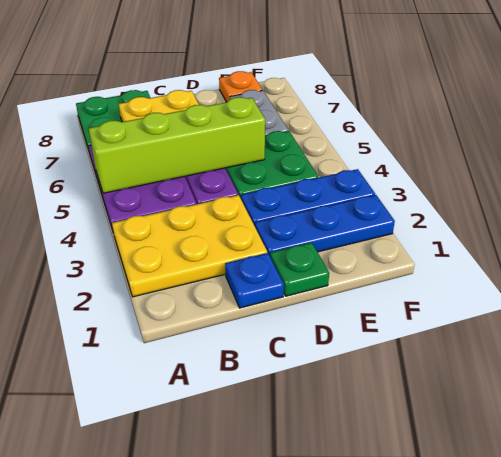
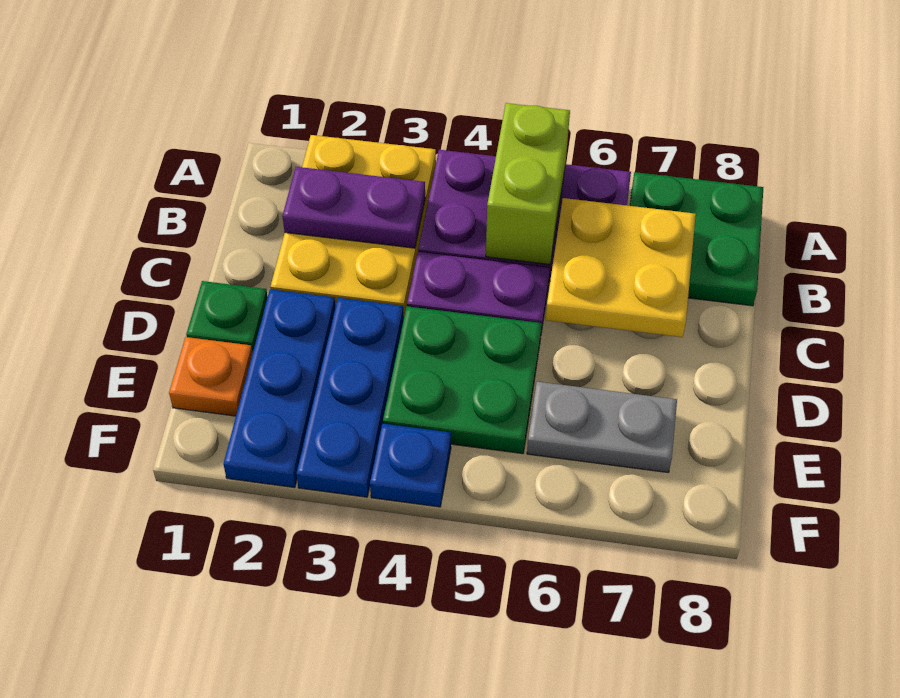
lime brick A5:D5 level 2 -> lime brick A5:B5 level 2
none -> purple plate B2:B3 level 2
blue plate C1 level 1 -> blue plate F4 level 1
orange plate E8 level 1 -> orange plate E1 level 1

